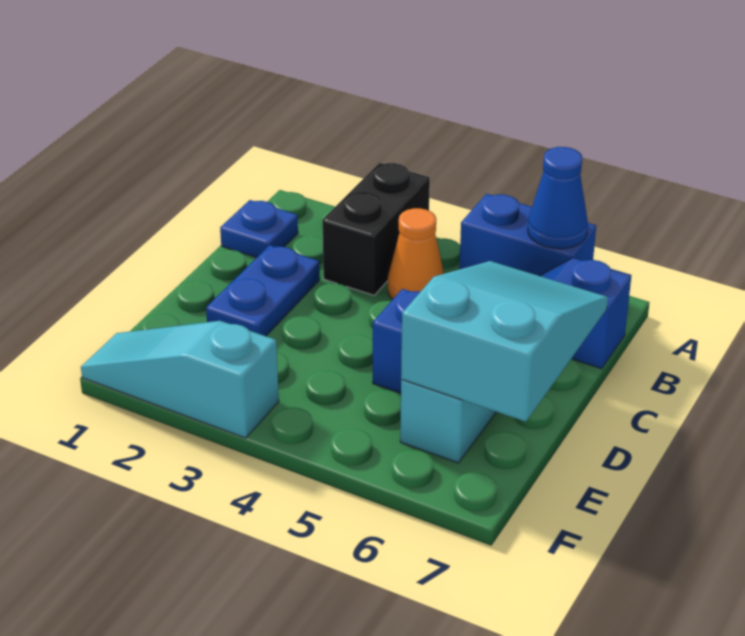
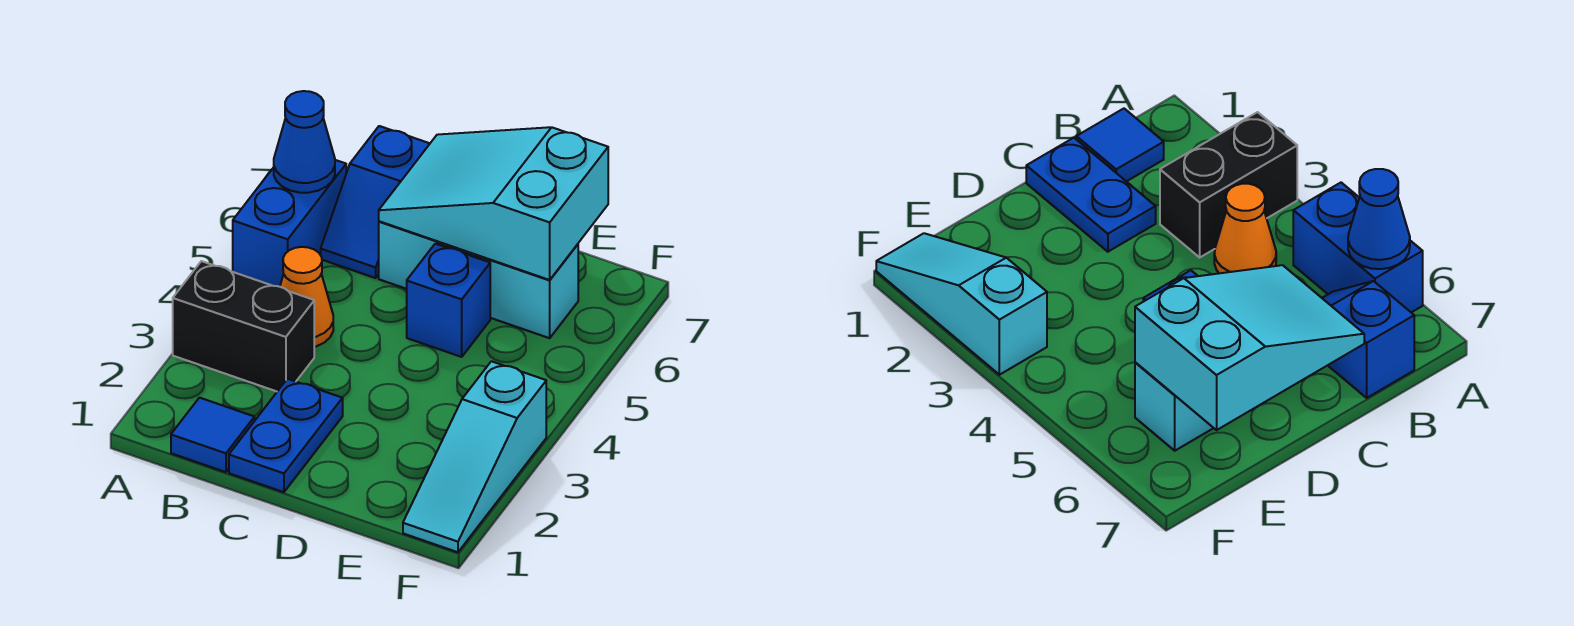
blue plate B1 level 1 -> blue tile B1 level 1
blue plate C2:D2 level 1 -> blue plate C1:C2 level 1

